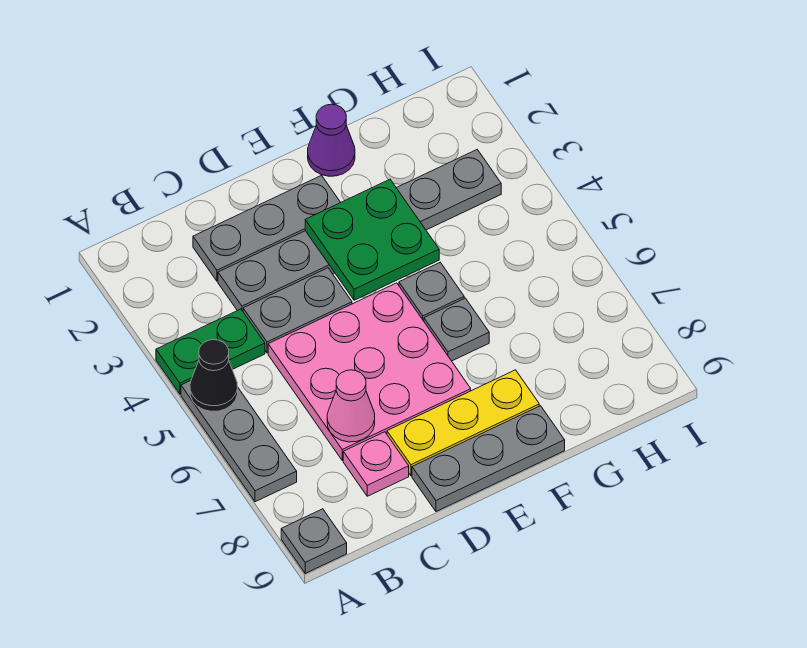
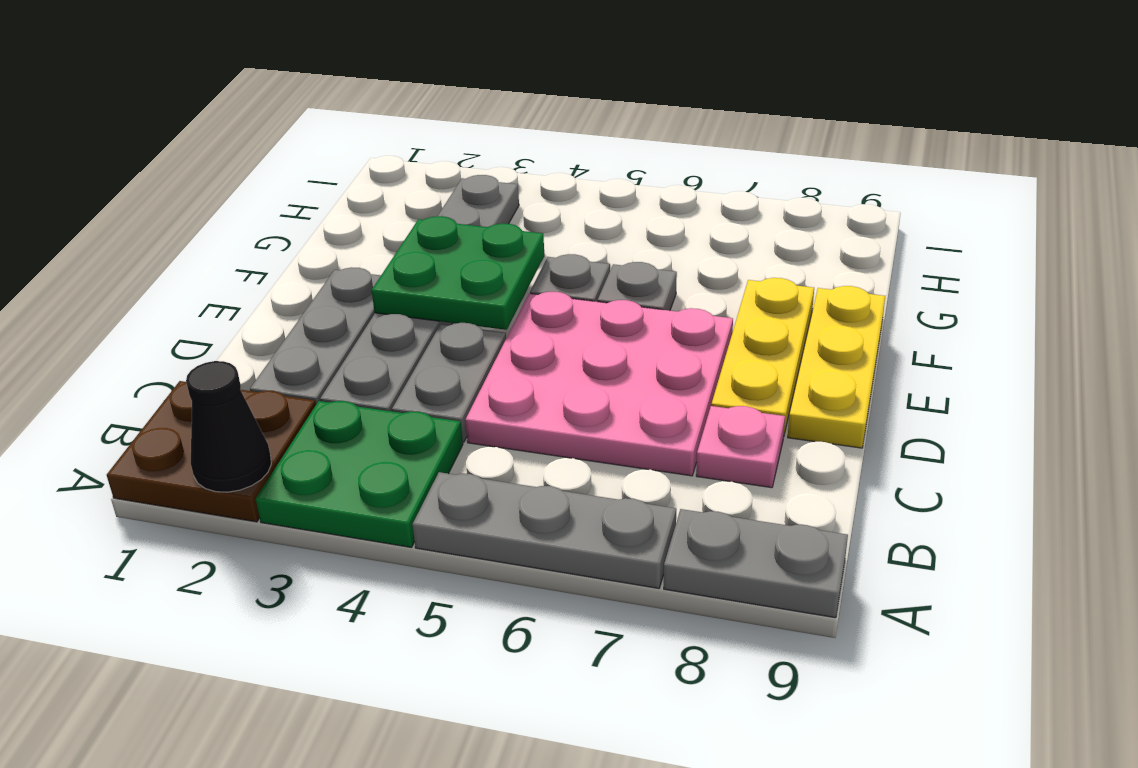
none -> brown plate A1:B2 level 1
green plate A4:B4 level 1 -> green plate A3:B4 level 1
black cone A5 level 2 -> black cone A2 level 2
grey plate A9 level 1 -> grey plate A8:A9 level 1
pink cone C7 level 2 -> none
grey plate D9:F9 level 1 -> yellow plate D9:F9 level 1
purple cone F1 level 1 -> none

